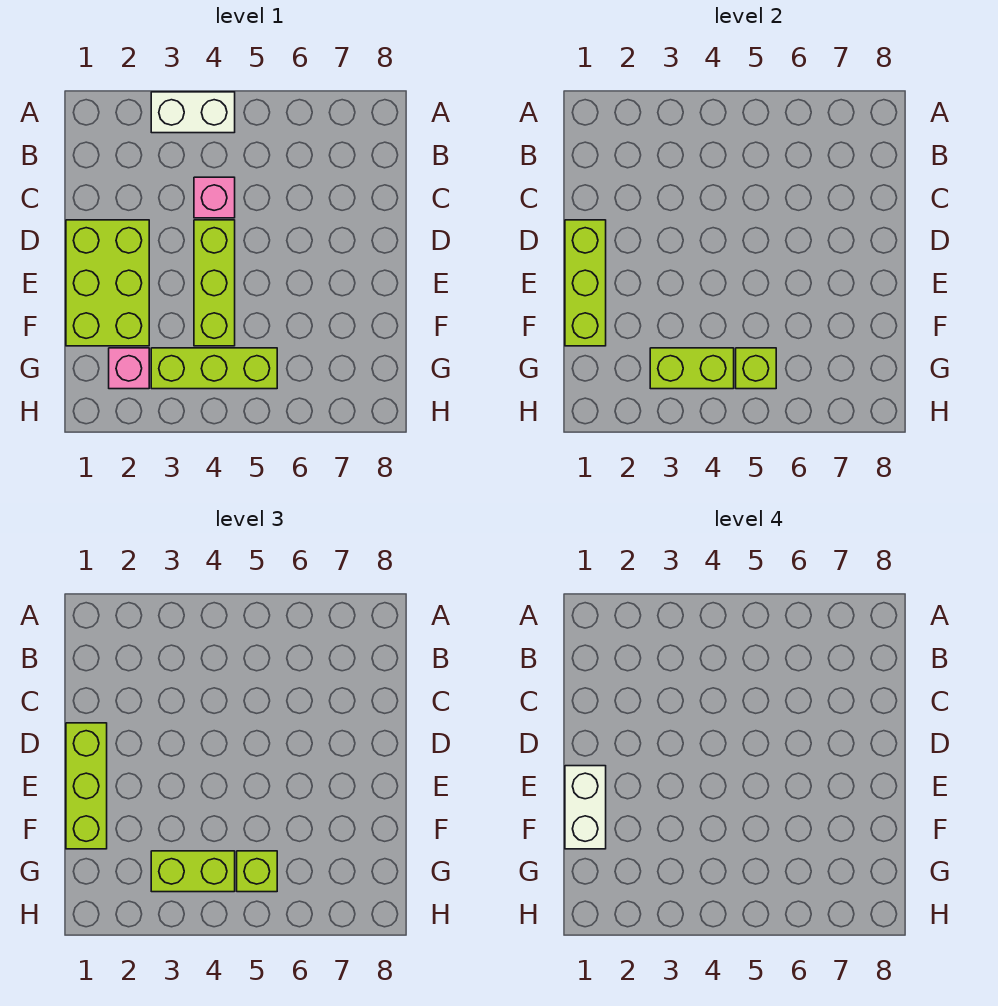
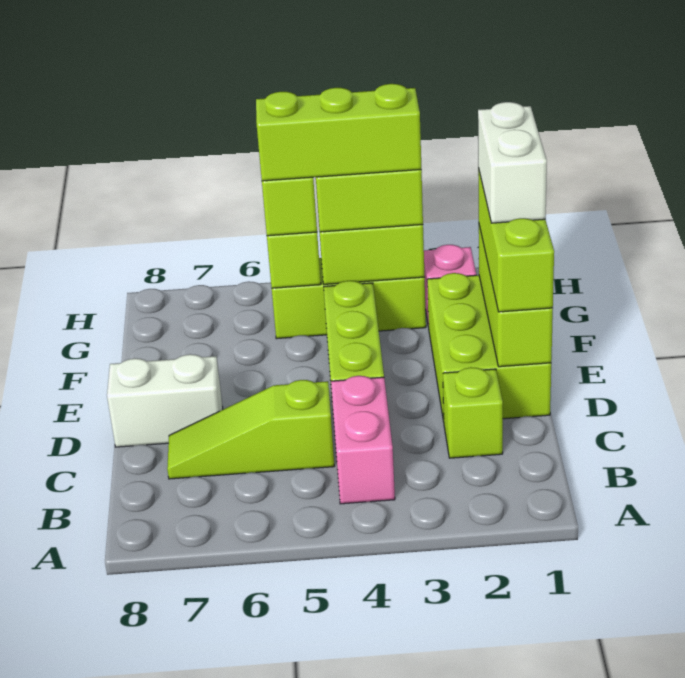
white brick A3:A4 level 1 -> white brick D7:D8 level 1
none -> lime brick C2 level 1
pink brick C4 level 1 -> pink brick B4:C4 level 1
none -> lime slope C5:C7 level 1 top 5
none -> lime brick G3:G5 level 4

